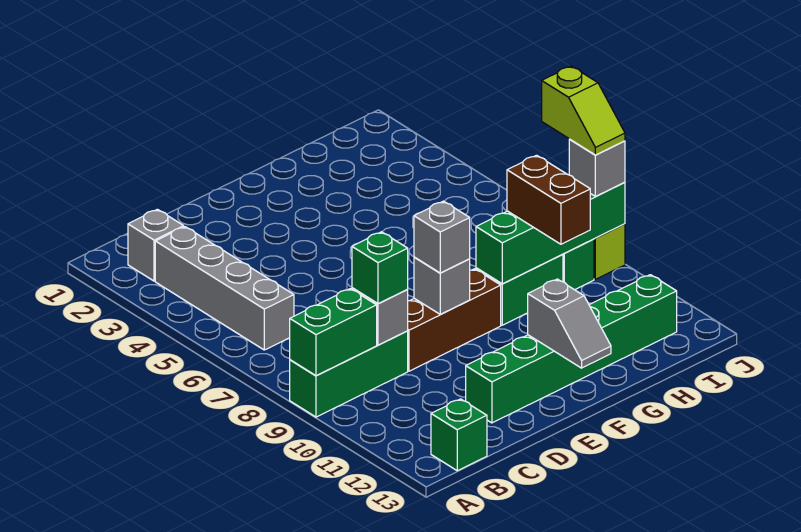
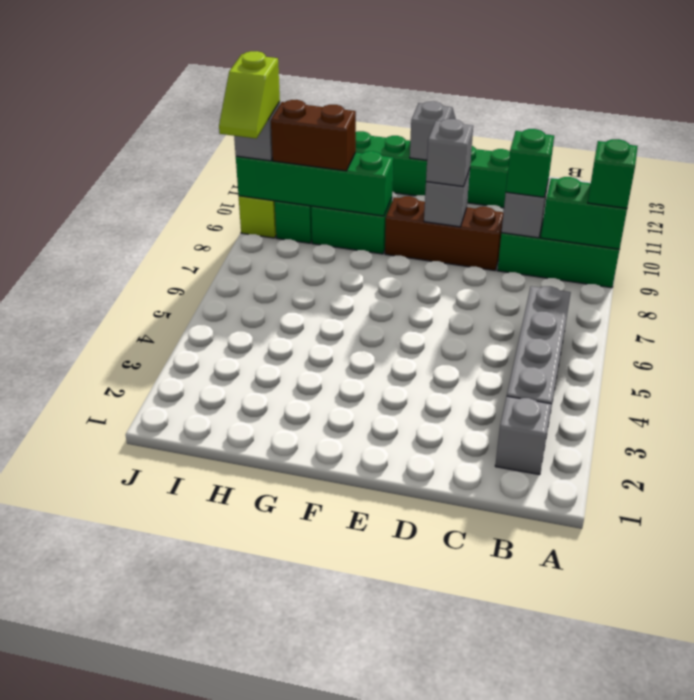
green brick B13 level 1 -> green brick A9 level 3
brown brick H9:H10 level 3 -> brown brick H9:I9 level 3
lime slope J8:J9 level 4 top 8 -> lime slope J8:J9 level 4 top 9

